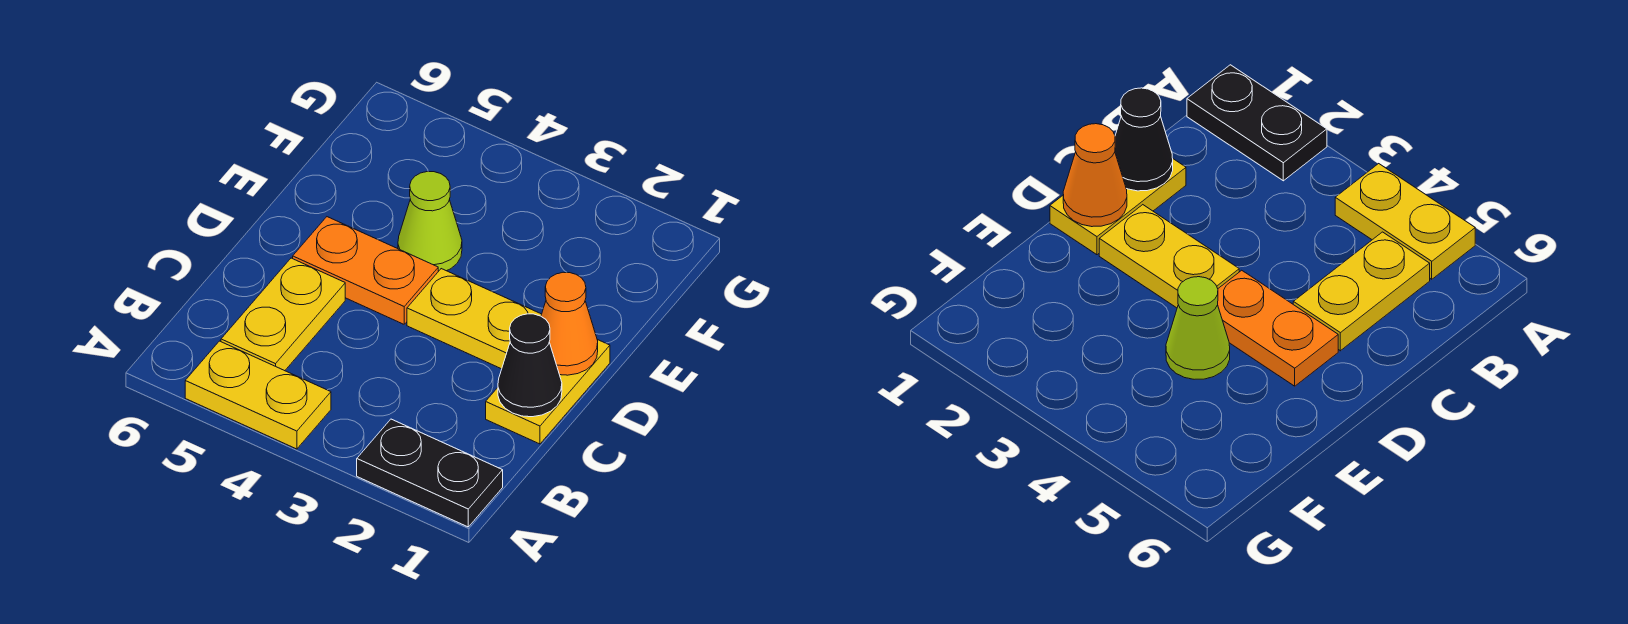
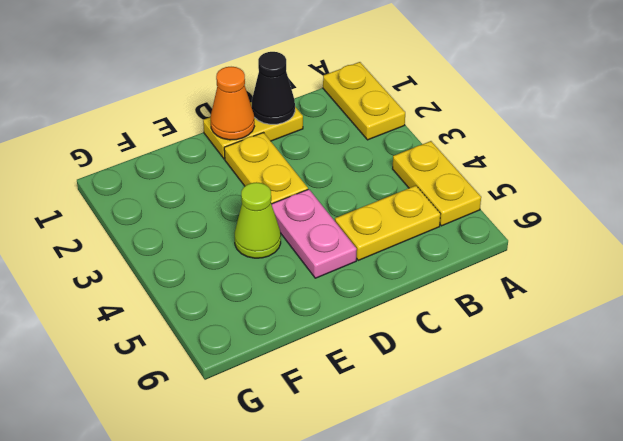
black plate A1:A2 level 1 -> yellow plate A1:A2 level 1
orange plate D4:D5 level 1 -> pink plate D4:D5 level 1

